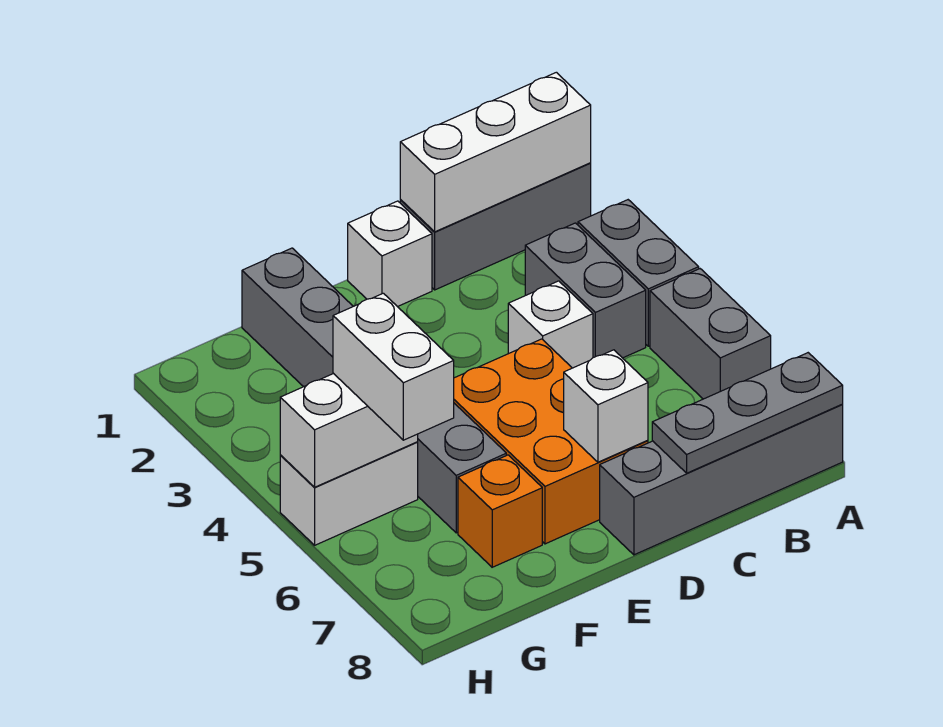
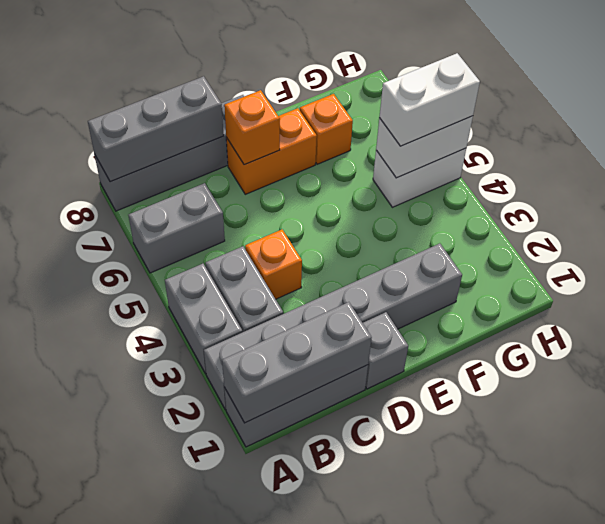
white brick A1:C1 level 2 -> grey brick A1:C1 level 2
grey brick A5:A6 level 1 -> grey brick A6:B6 level 1
grey plate A8:C8 level 2 -> grey brick A8:C8 level 2
white brick C4 level 1 -> orange brick C4 level 1
white brick D1 level 1 -> grey brick D1 level 1
orange brick D5:E7 level 1 -> orange brick D7:E7 level 1
white brick D7 level 2 -> orange brick D7 level 2
grey brick F1:F6 level 1 -> grey brick A2:F2 level 1
white brick G5:G6 level 3 -> white brick G5:H5 level 3

